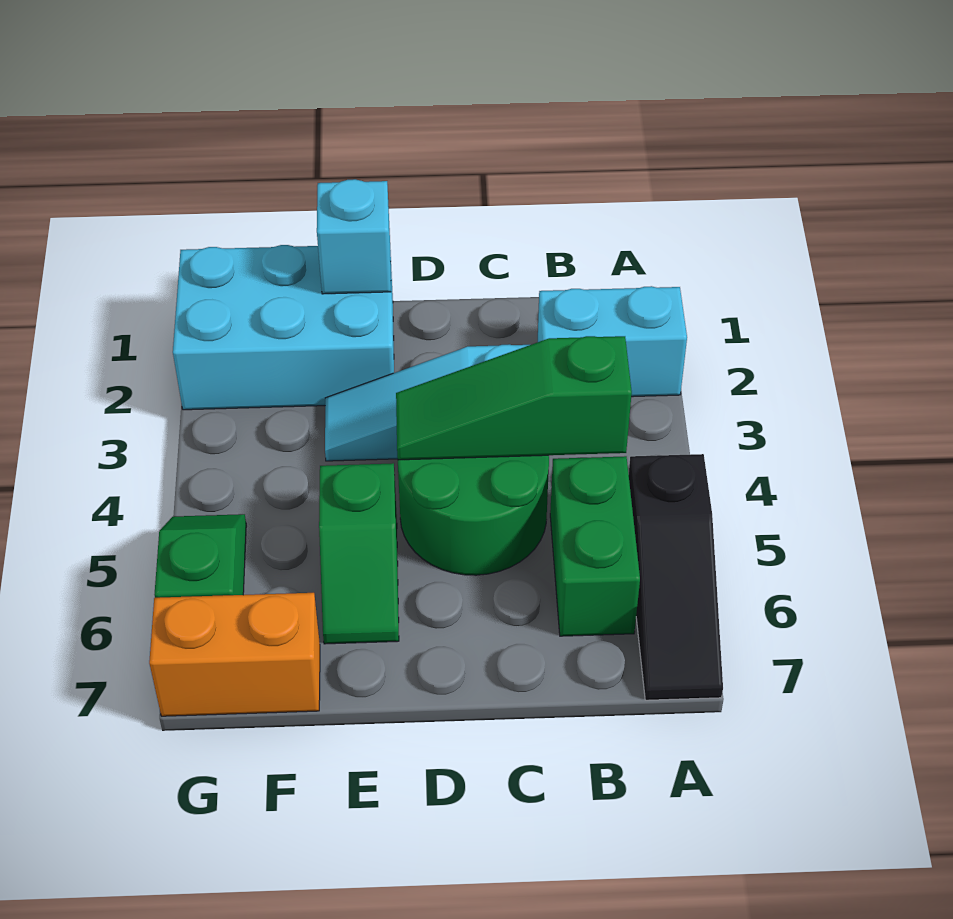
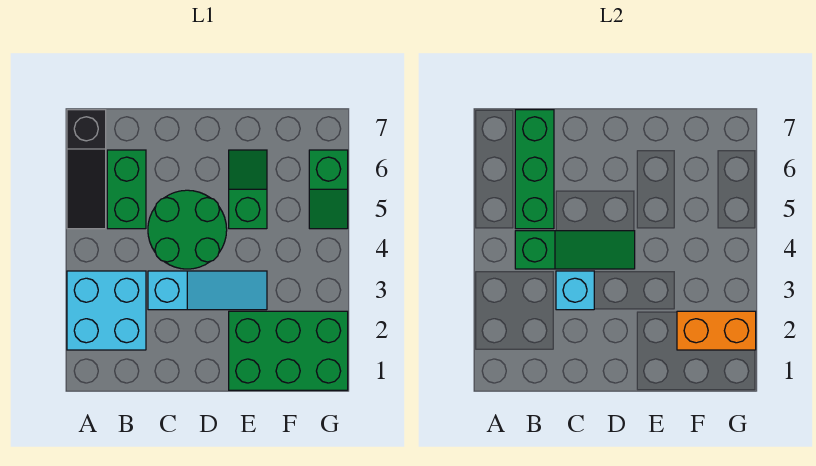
cyan brick A2:B2 level 1 -> cyan brick A2:B3 level 1
black slope A5:A7 level 1 top 5 -> black slope A5:A7 level 1 top 7
none -> green brick B5:B7 level 2
cyan brick E1:G2 level 1 -> green brick E1:G2 level 1
cyan brick E1 level 2 -> cyan brick C3 level 2
orange brick F7:G7 level 1 -> orange brick F2:G2 level 2

